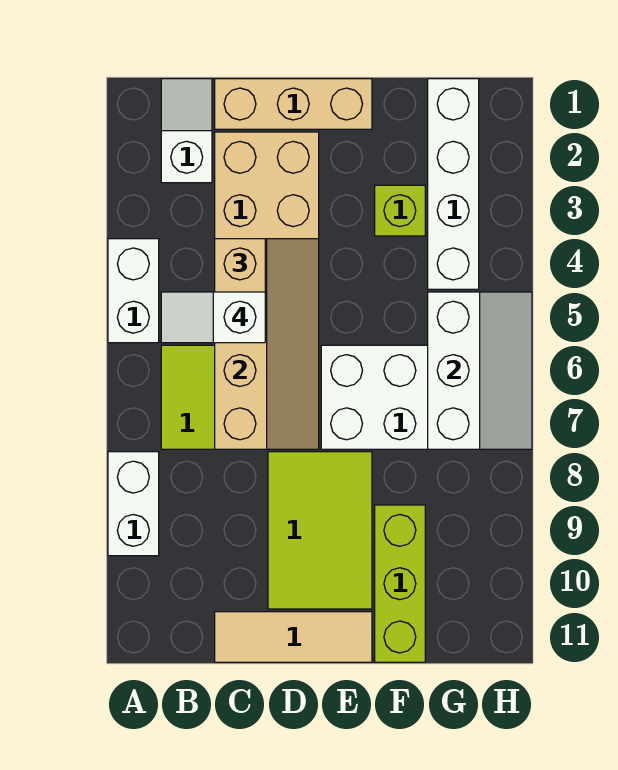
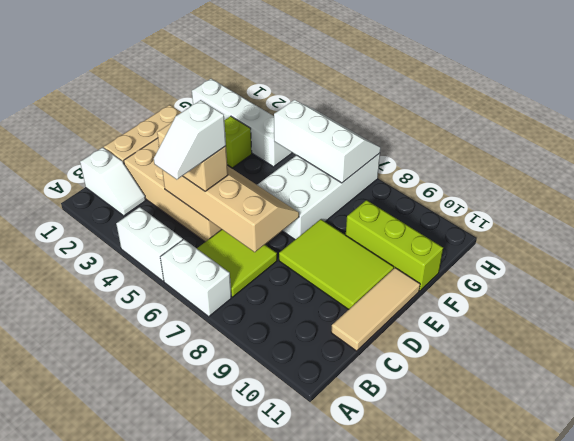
white brick A8:A9 level 1 -> white brick A6:A7 level 1
white slope B1:B2 level 1 top 2 -> white slope B1:B2 level 1 top 1

